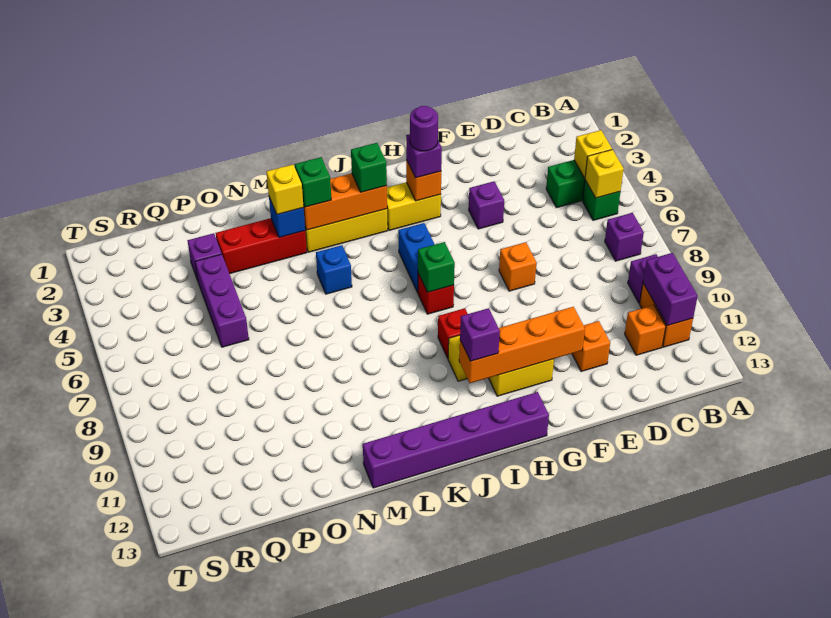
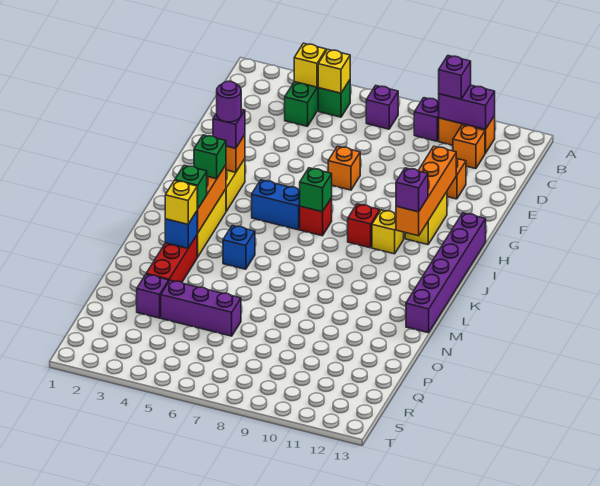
purple brick F4 level 1 -> purple brick B10 level 3

